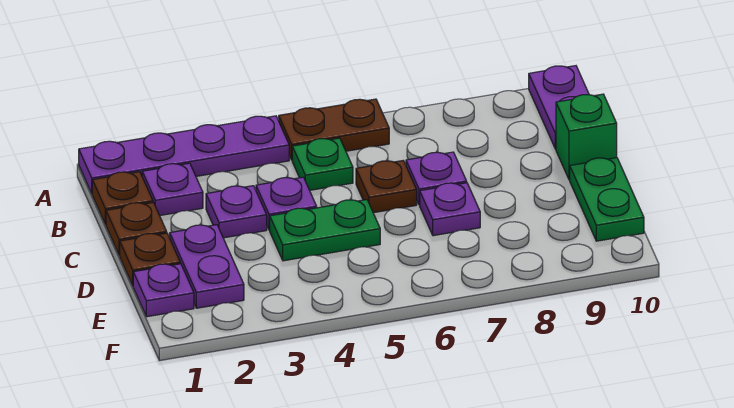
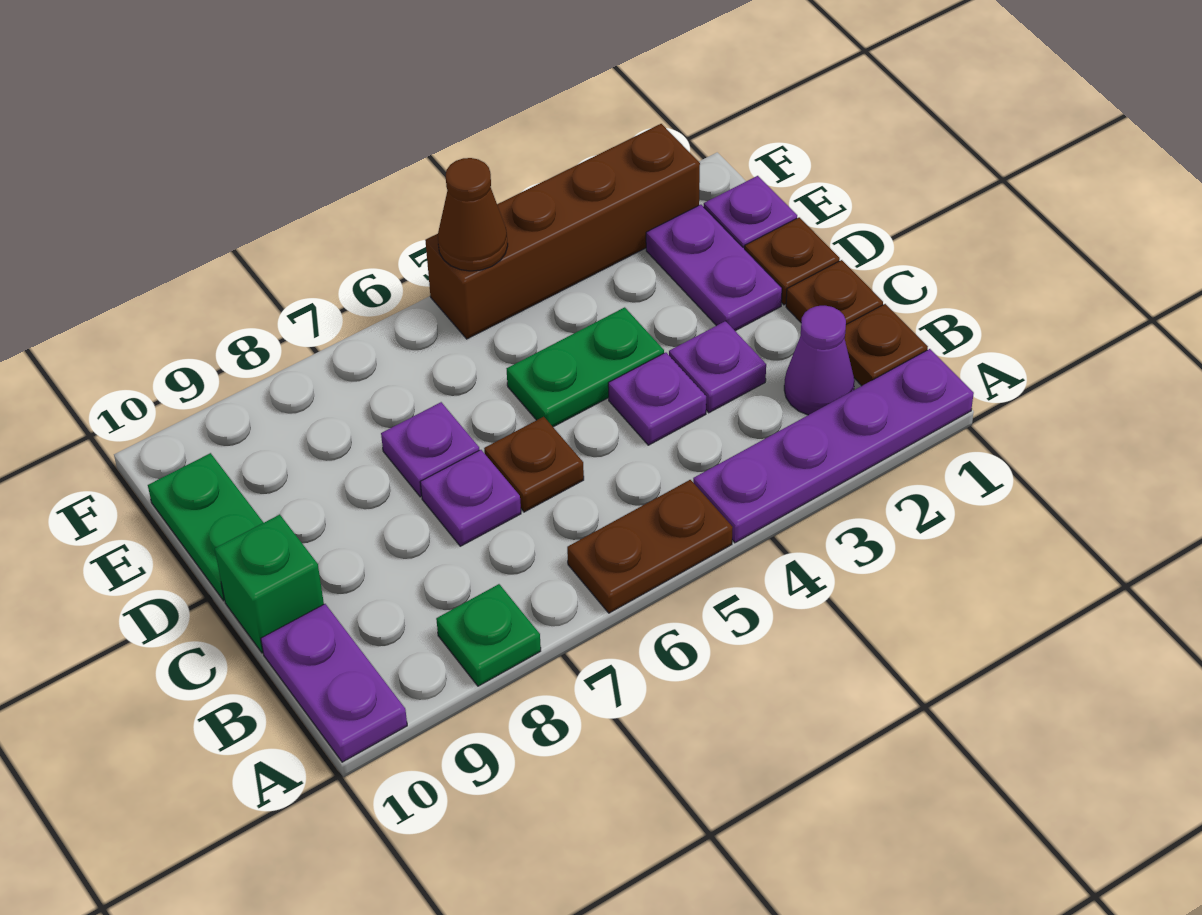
purple plate B2 level 1 -> purple cone B2 level 1
green plate B5 level 1 -> green plate A8 level 1
none -> brown brick F2:F5 level 1
none -> brown cone F5 level 2

